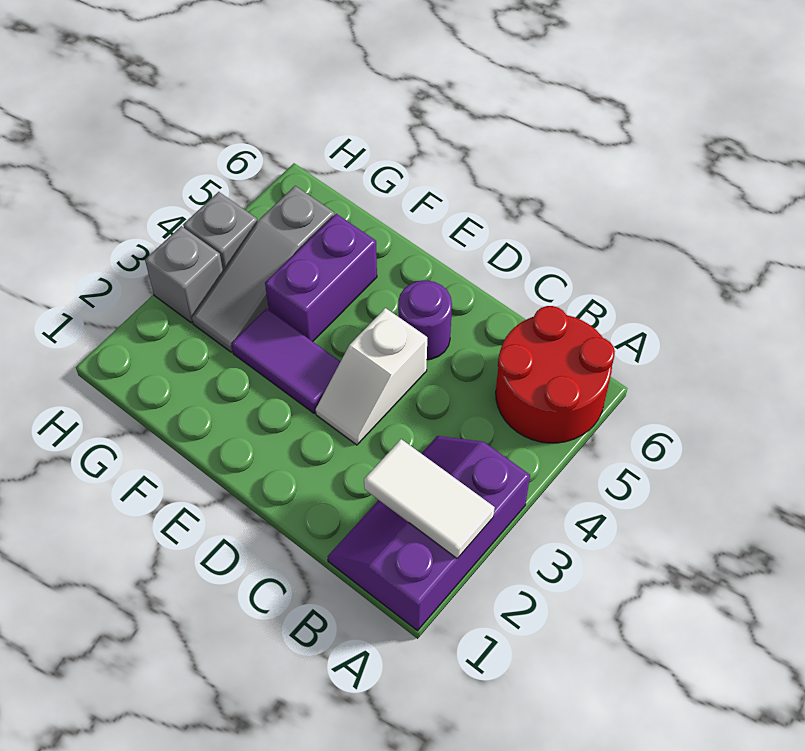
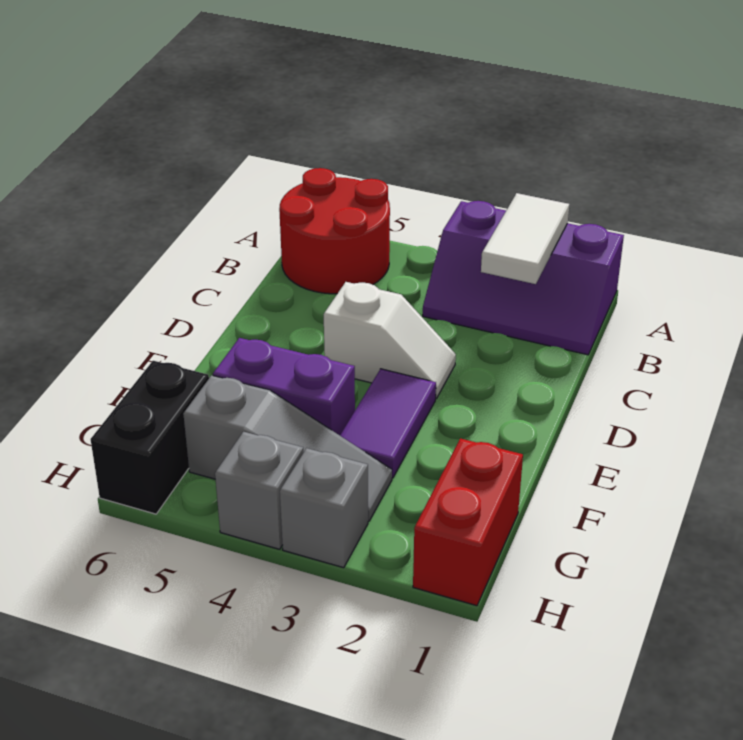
purple round brick D5 level 1 -> none
none -> red brick G1:H1 level 1
none -> black brick G6:H6 level 1

